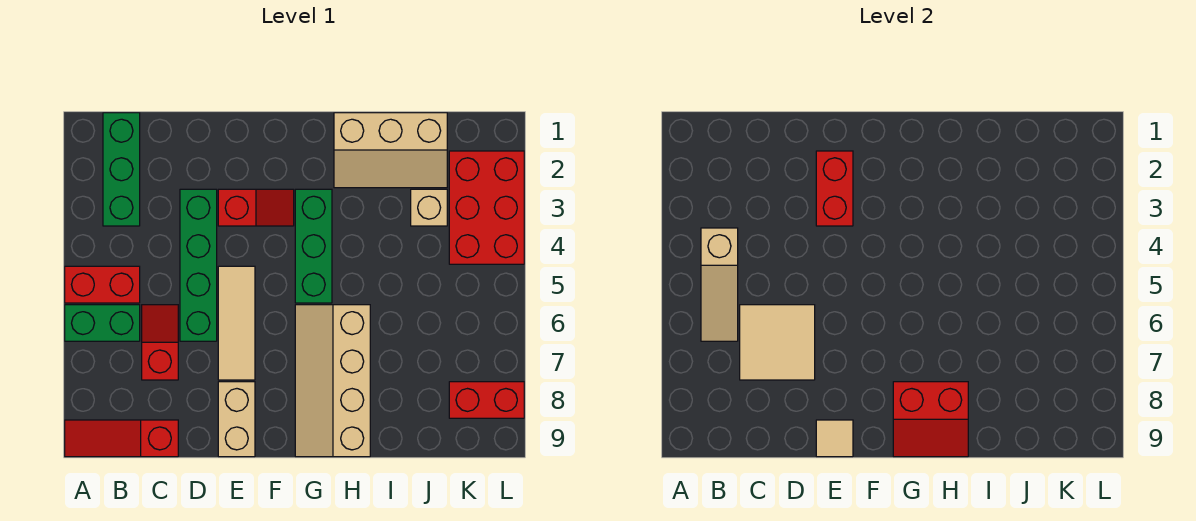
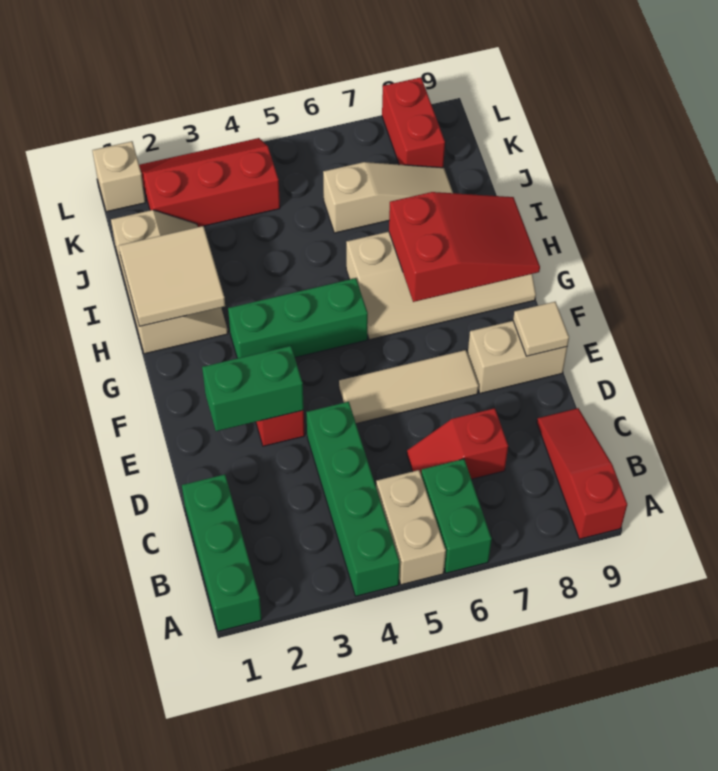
red brick A5:B5 level 1 -> tan brick A5:B5 level 1
red slope A9:C9 level 1 top C -> red slope A9:C9 level 1 top A
green brick B1:B3 level 1 -> green brick A1:C1 level 1
tan slope B4:B6 level 2 top 4 -> tan slope J6:J8 level 1 top 6
tan tile C6:D7 level 2 -> tan tile H1:I2 level 2
green brick D3:D6 level 1 -> green brick A4:D4 level 1
red brick E2:E3 level 2 -> green brick E2:E3 level 2
red slope G8:H9 level 2 top 8 -> red slope G7:H9 level 2 top 7
tan brick J3 level 1 -> tan brick L1 level 1
red brick K2:L4 level 1 -> red slope K2:L4 level 1 top K

